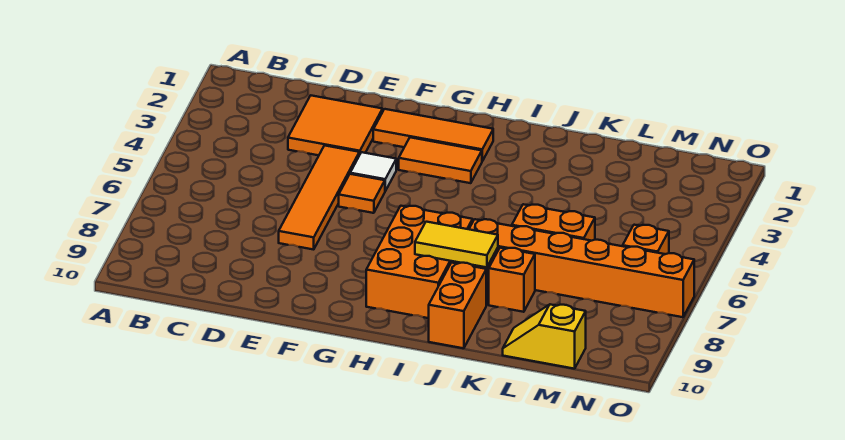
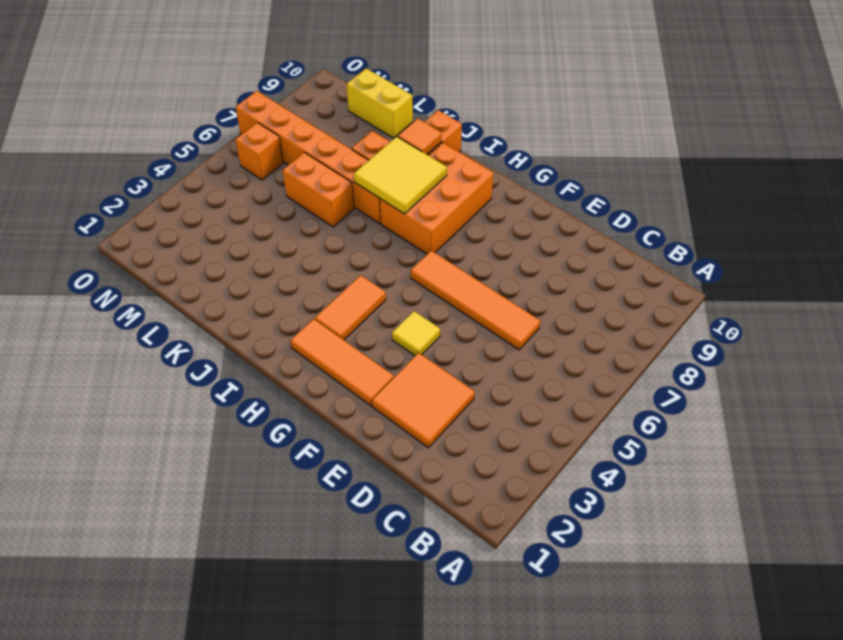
orange tile E4:E7 level 1 -> orange tile D6:G6 level 1
white tile F4 level 1 -> yellow tile F4 level 1
orange tile F5 level 1 -> orange tile J9 level 2
orange tile G3:H3 level 1 -> orange tile H3:H4 level 1
yellow tile I8:J8 level 2 -> yellow tile I7:J8 level 2
yellow slope L10:M10 level 1 top M -> yellow brick L10:M10 level 1

